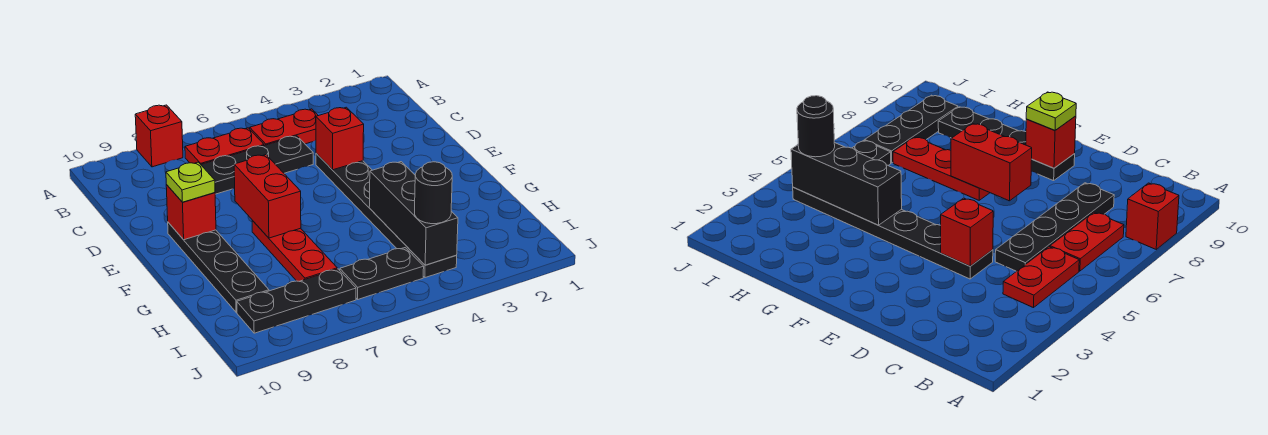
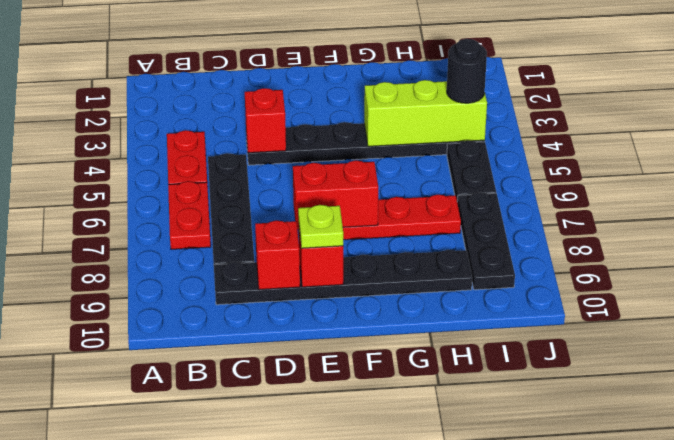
red brick A8 level 1 -> red brick D9 level 2
black plate E9:H9 level 1 -> black plate C9:H9 level 1
black brick G4:I4 level 2 -> lime brick G4:I4 level 2

